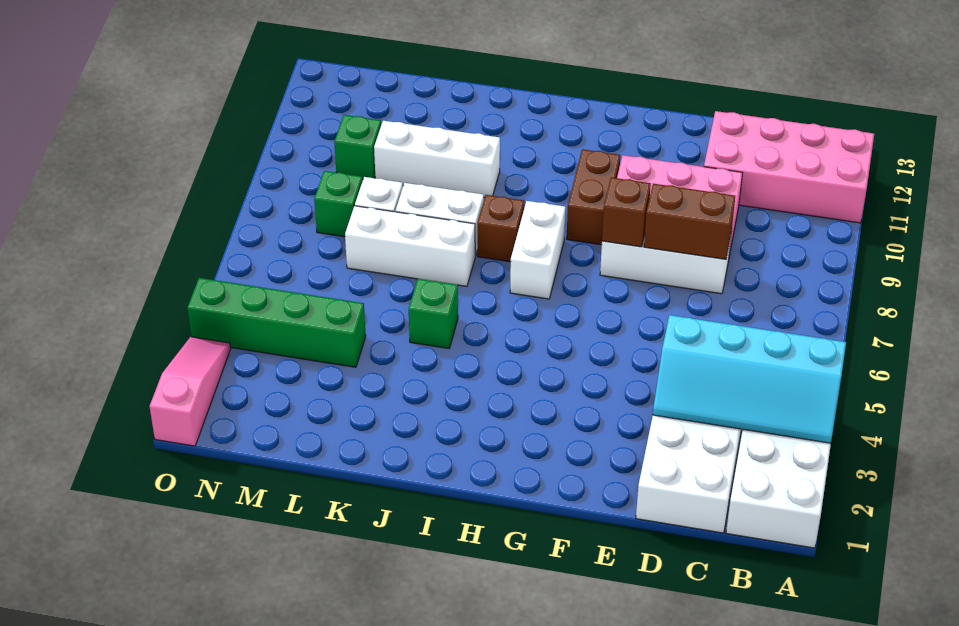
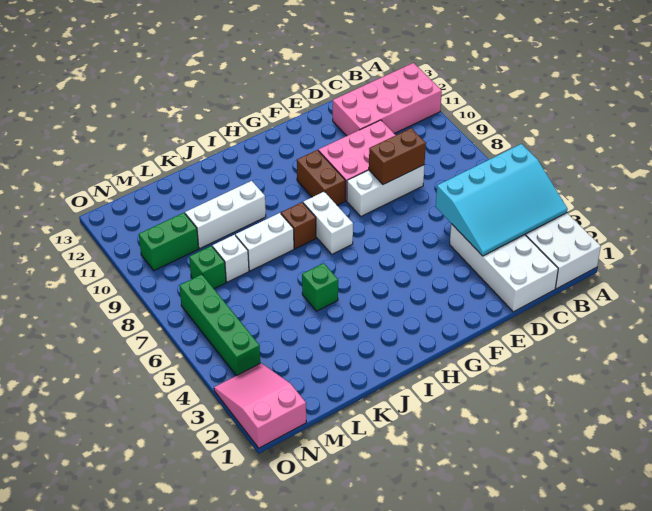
cyan slope A3:D4 level 2 top 4 -> cyan slope A3:D5 level 2 top 5
brown brick F8 level 2 -> none
white brick J7:L7 level 1 -> none
green brick L4:O4 level 1 -> green brick N4:N7 level 1
green brick M10 level 1 -> green brick M10:N10 level 1
pink slope O1:O3 level 1 top 1 -> pink slope N1:O3 level 1 top 1

